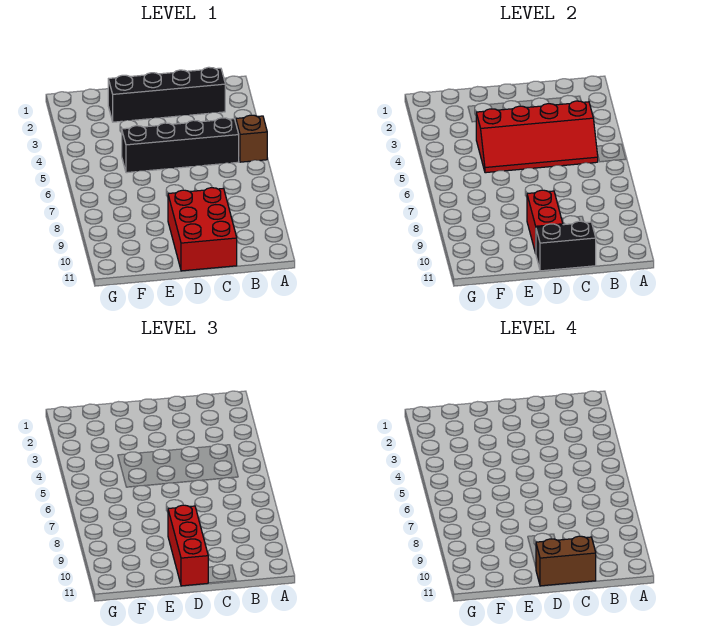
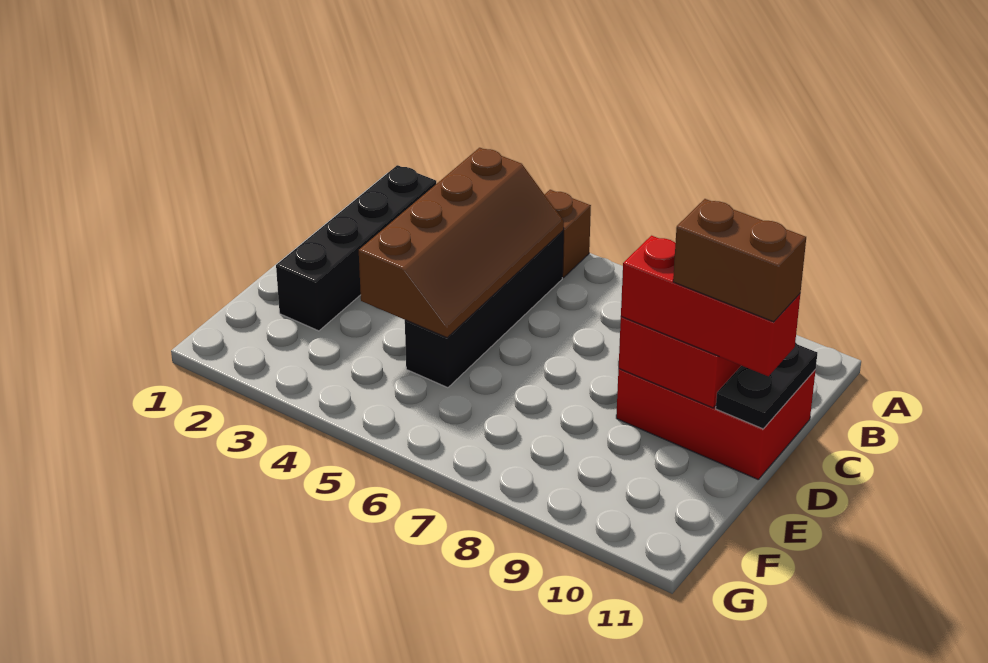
red slope B4:E5 level 2 top 4 -> brown slope B4:E5 level 2 top 4
black brick C11:D11 level 2 -> black plate C11:D11 level 2
brown brick C11:D11 level 4 -> brown brick D10:D11 level 4

